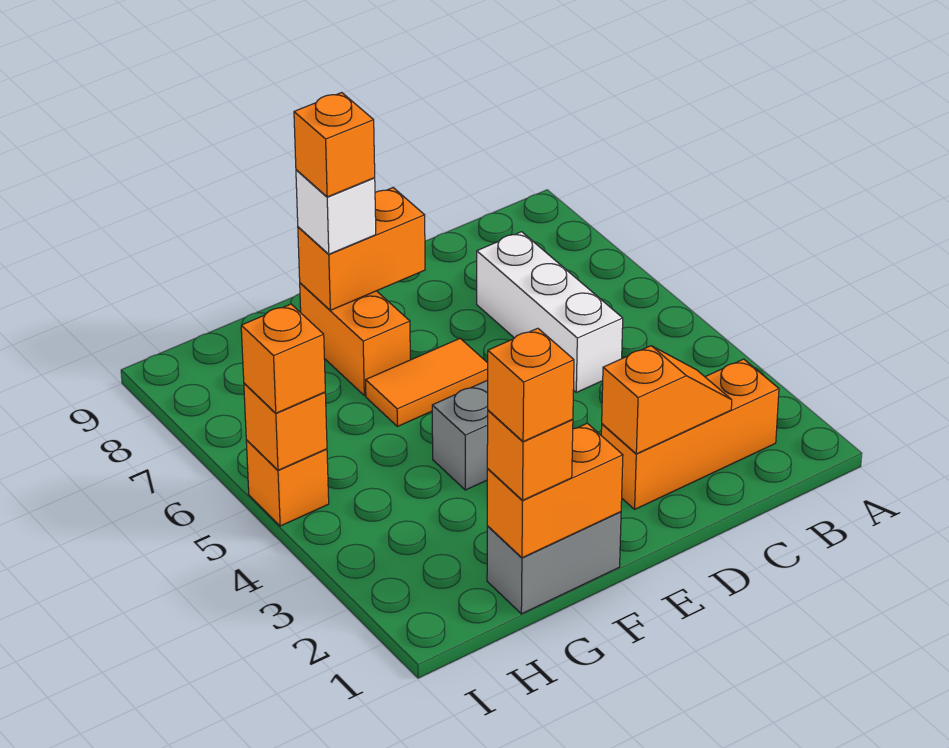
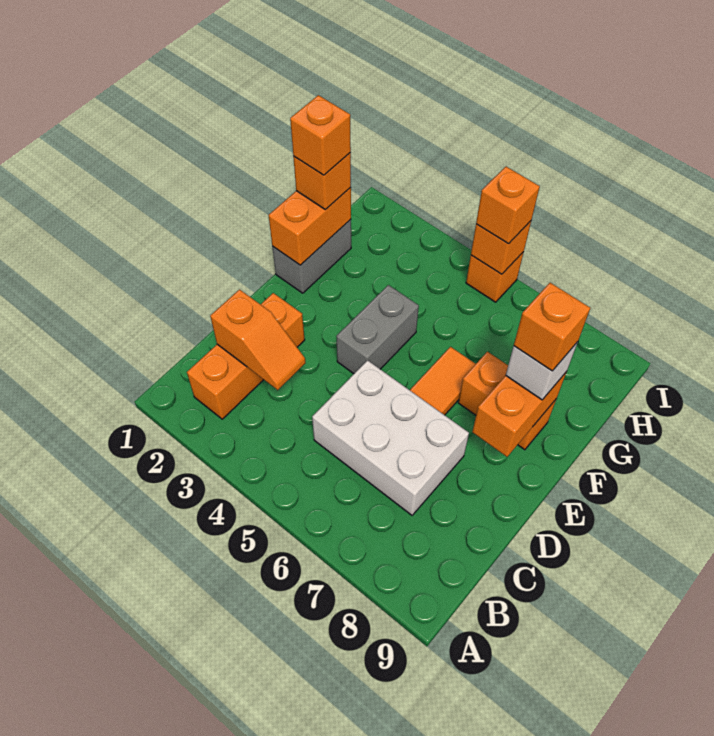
orange slope C2:D2 level 2 top D -> orange slope C2:C3 level 2 top 2
white brick C5:C7 level 1 -> white brick C5:D7 level 1

